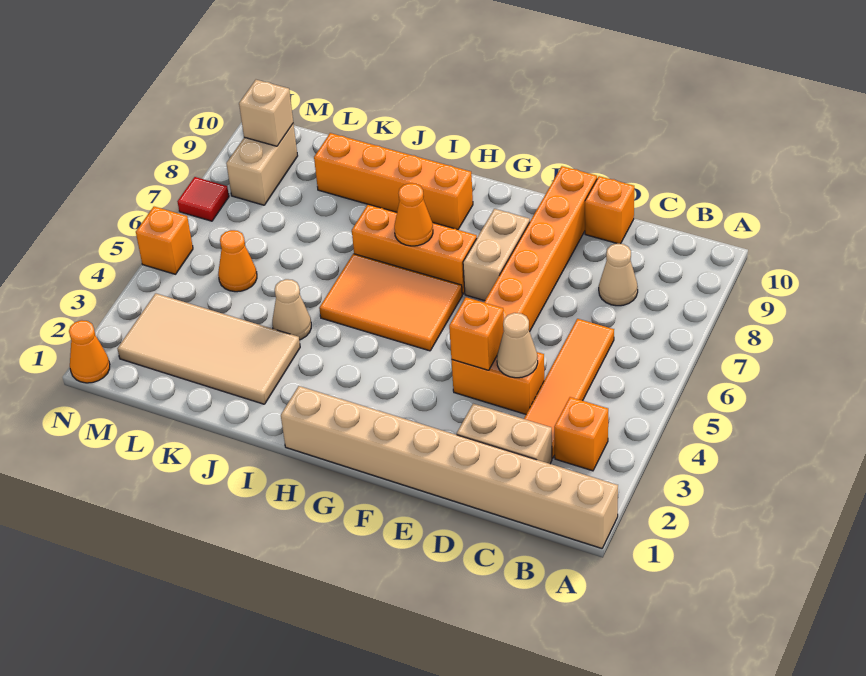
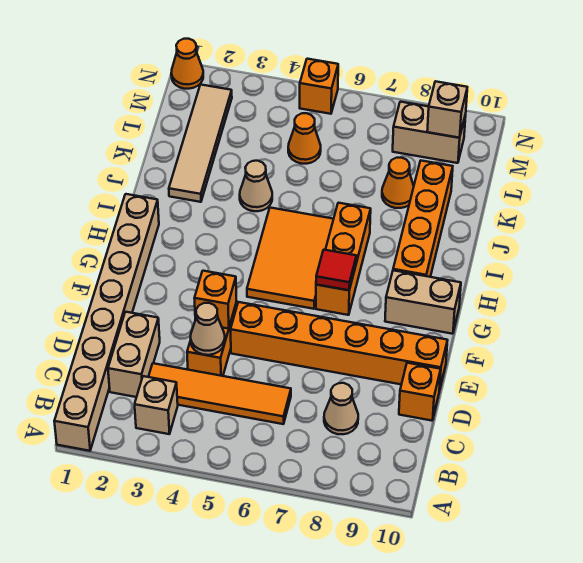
orange brick B3 level 1 -> tan brick B3 level 1
tan brick F7:F8 level 1 -> tan brick G9:G10 level 1
orange cone H7 level 2 -> orange cone K8 level 1
tan tile J2:M3 level 1 -> tan tile J2:M2 level 1
red tile N7 level 1 -> red tile G7 level 2

